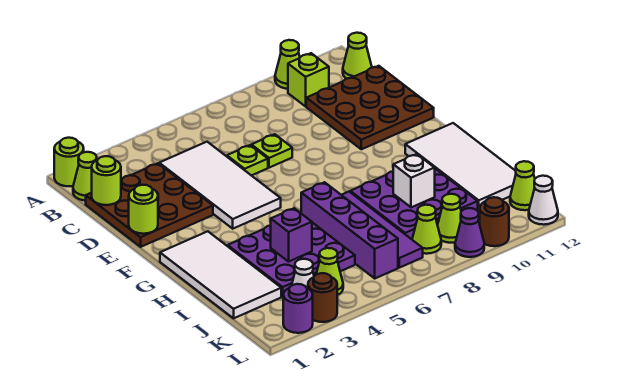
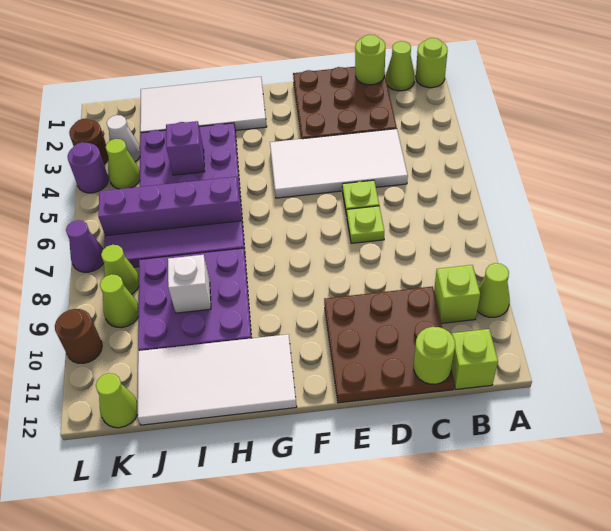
lime cone B12 level 1 -> lime brick B12 level 1
lime round brick E1 level 2 -> lime round brick C12 level 2
purple round brick L2 level 1 -> purple round brick L4 level 1
purple cone L9 level 1 -> purple cone L7 level 1
white cone L12 level 1 -> none

